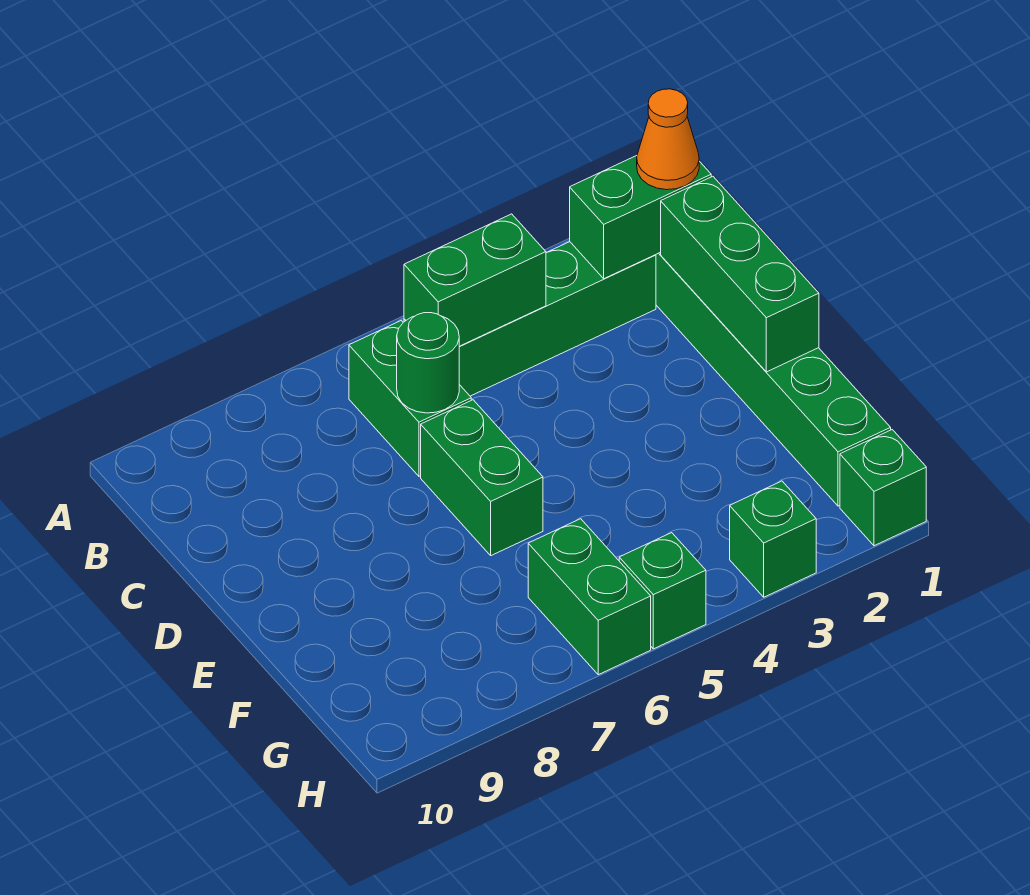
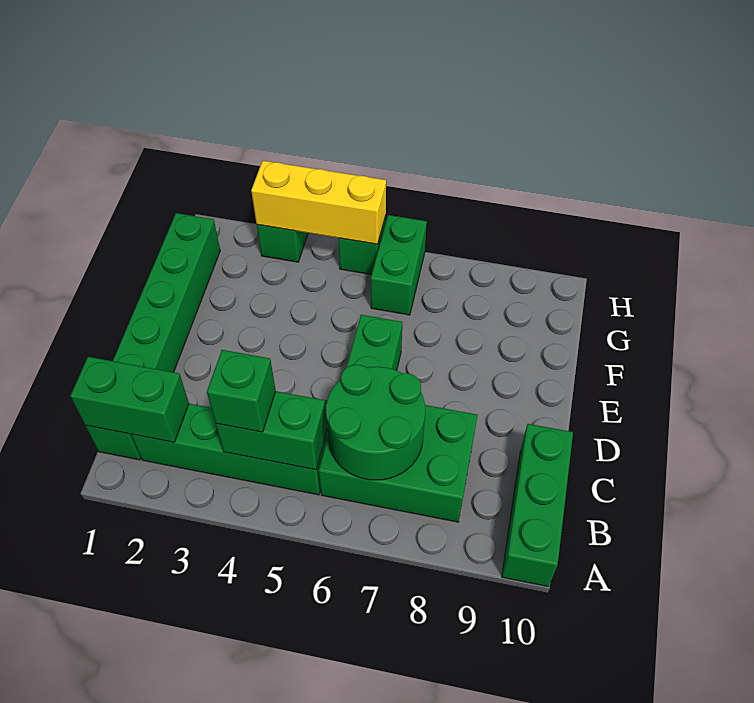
orange cone B1 level 3 -> none
green brick B6:C6 level 1 -> green brick B6:C8 level 1
green brick C1:E1 level 2 -> green brick A10:C10 level 1
green round brick C6 level 2 -> green round brick B6:C7 level 2
green brick H1 level 1 -> green brick B4 level 3
none -> yellow brick H3:H5 level 2

